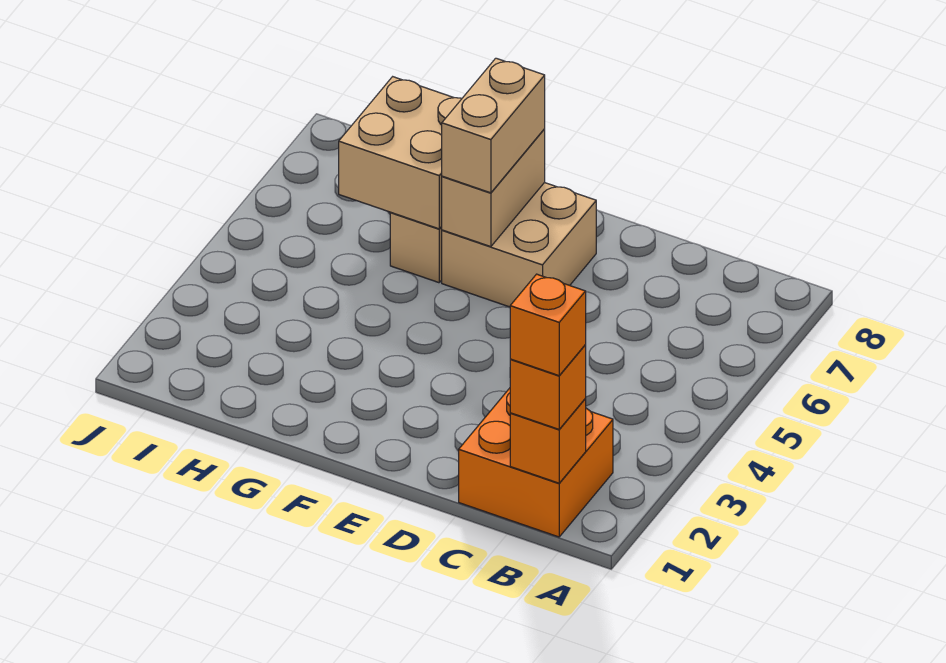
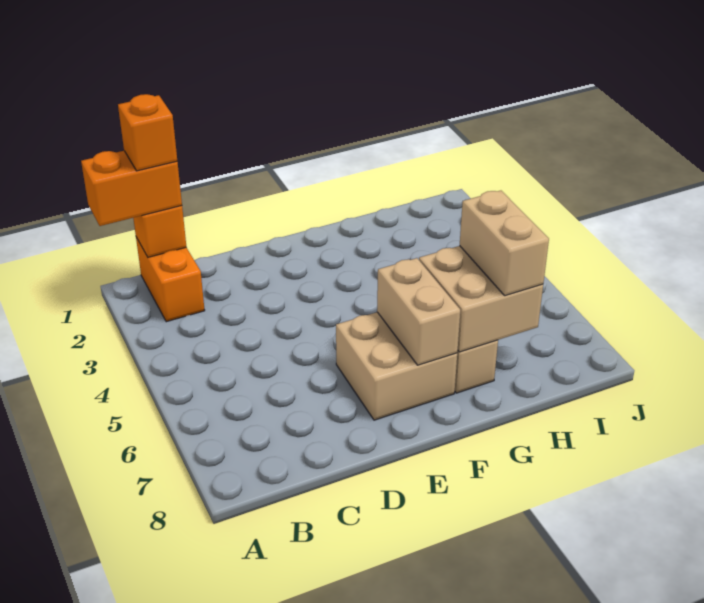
orange brick B1:C2 level 1 -> orange brick B1:B2 level 1
orange brick B1 level 3 -> orange brick A1:B1 level 3
tan brick F6:F7 level 3 -> tan brick H6:H7 level 3

